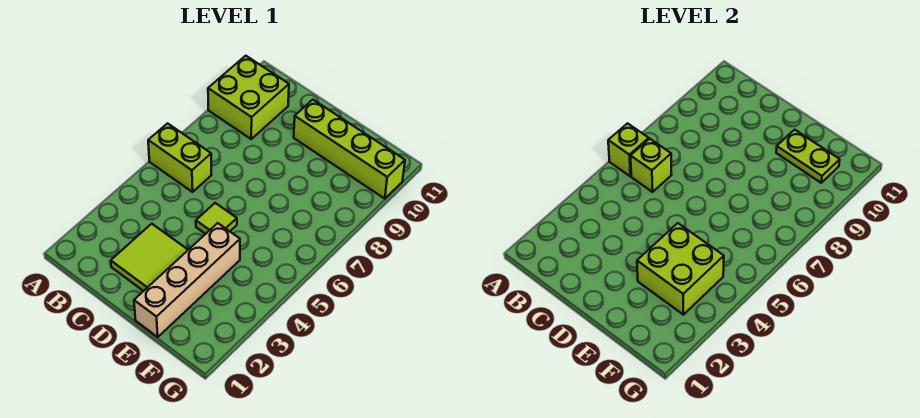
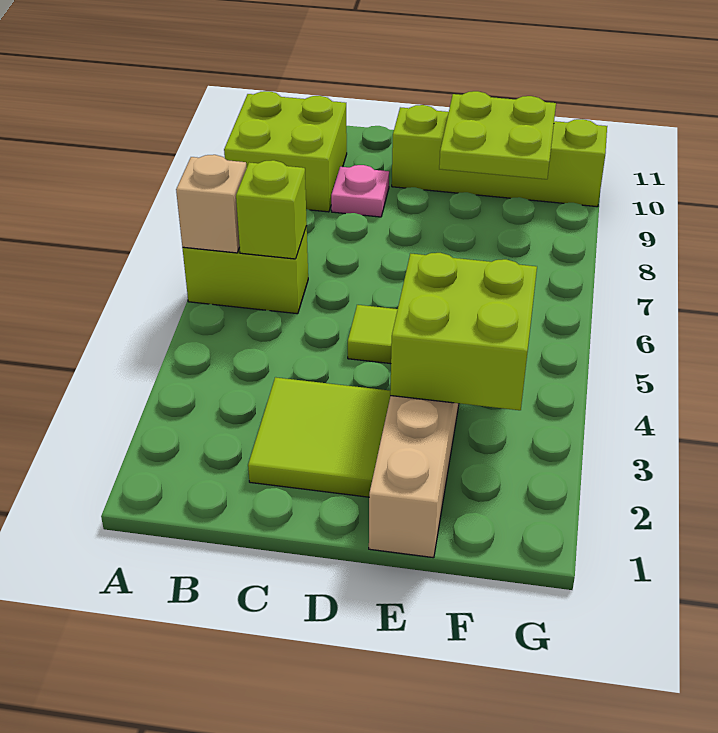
lime brick A6 level 2 -> tan brick A6 level 2
none -> pink plate C9 level 1
lime plate E10:F10 level 2 -> lime plate E9:F10 level 2

